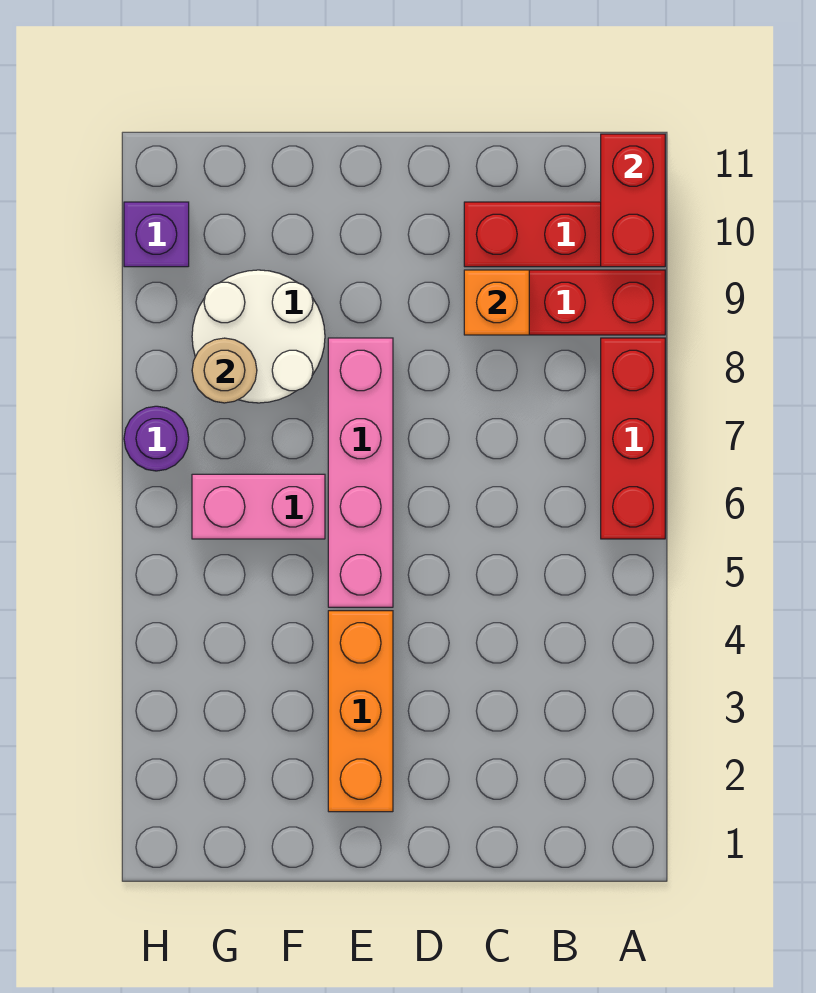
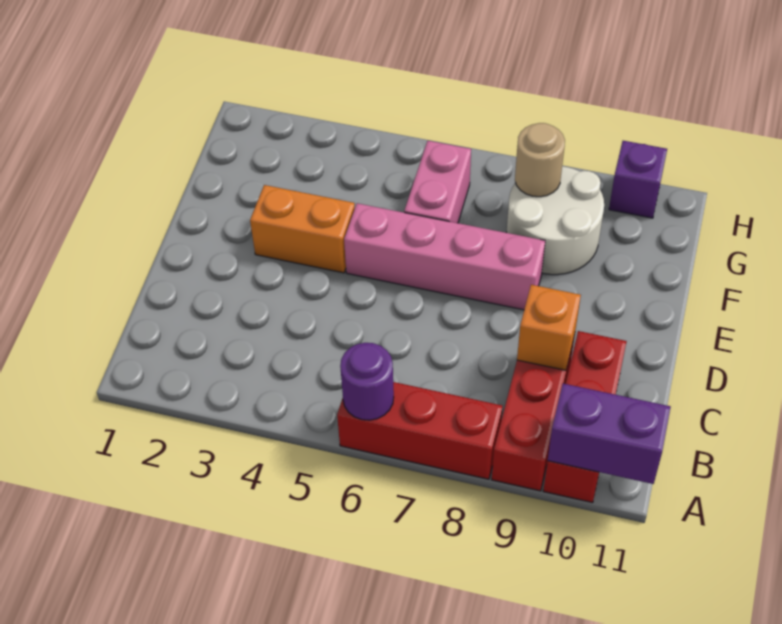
red brick A10:A11 level 2 -> purple brick A10:A11 level 2
orange brick E2:E4 level 1 -> orange brick E3:E4 level 1
purple round brick H7 level 1 -> purple round brick A6 level 2

